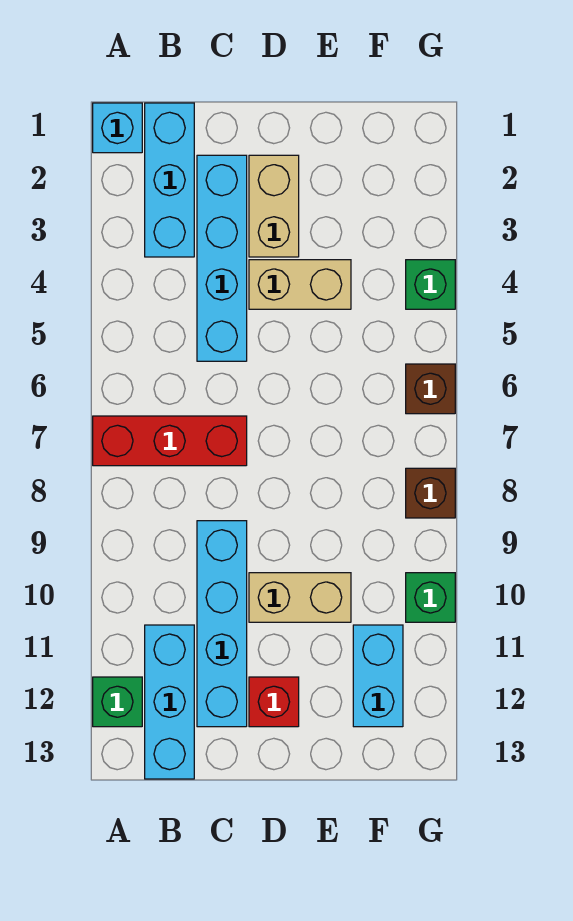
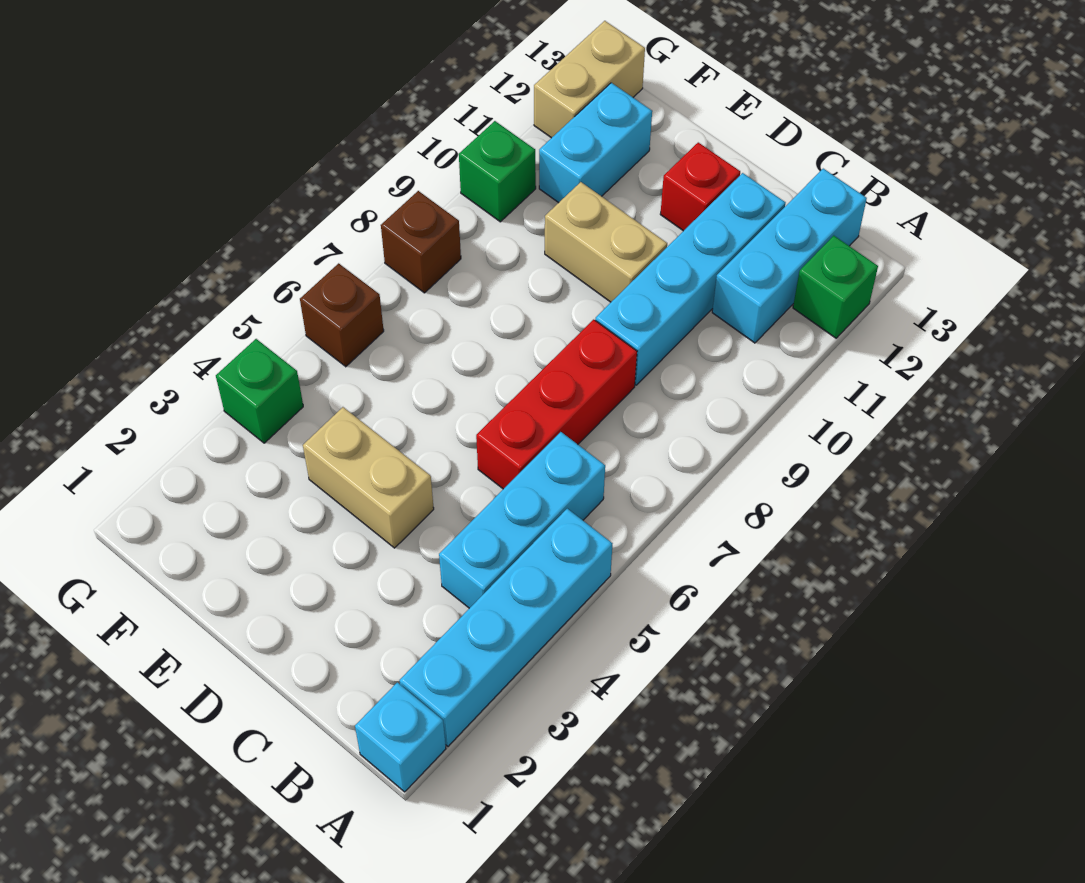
red brick A7:C7 level 1 -> red brick C6:C8 level 1
cyan brick B1:B3 level 1 -> cyan brick B4:B6 level 1
cyan brick C2:C5 level 1 -> cyan brick A2:A5 level 1
tan brick D2:D3 level 1 -> tan brick G12:G13 level 1

